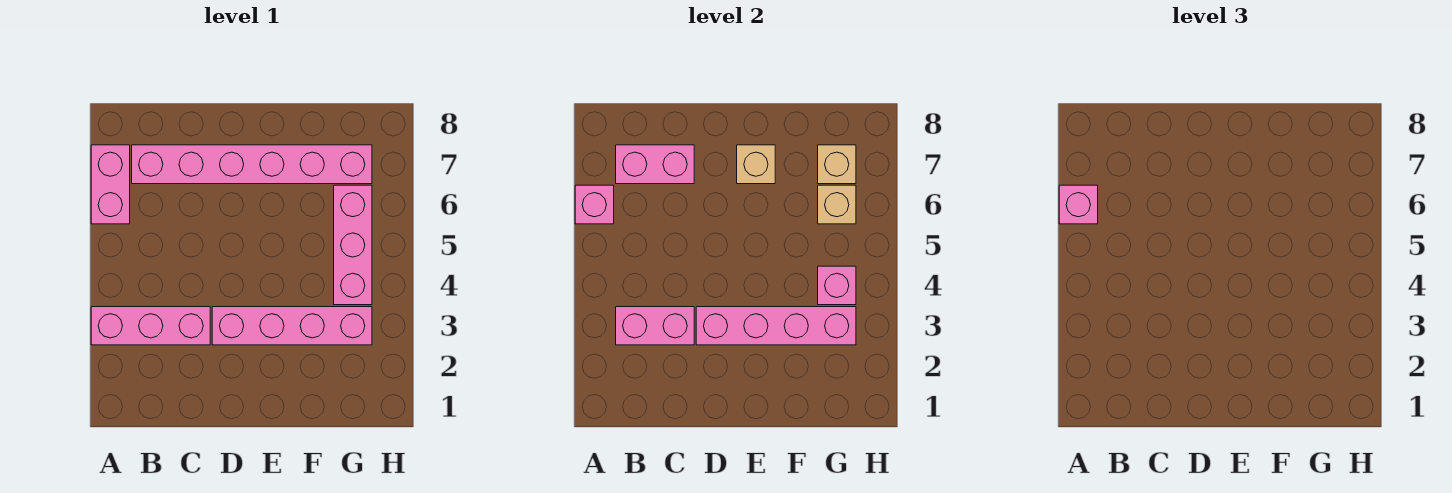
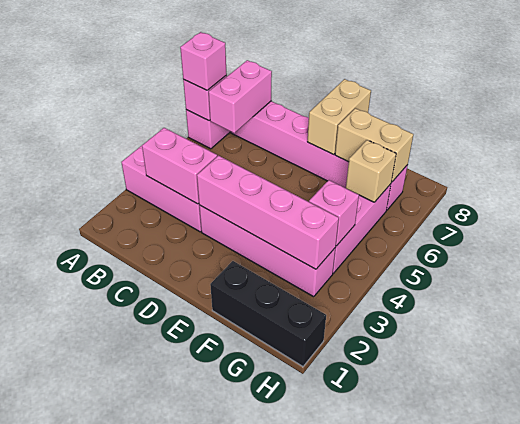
pink brick B7:C7 level 2 -> pink brick B6:B7 level 2
tan brick E7 level 2 -> tan brick E7:E8 level 2
none -> black brick F1:H1 level 1
tan brick G7 level 2 -> tan brick F7:G7 level 2

